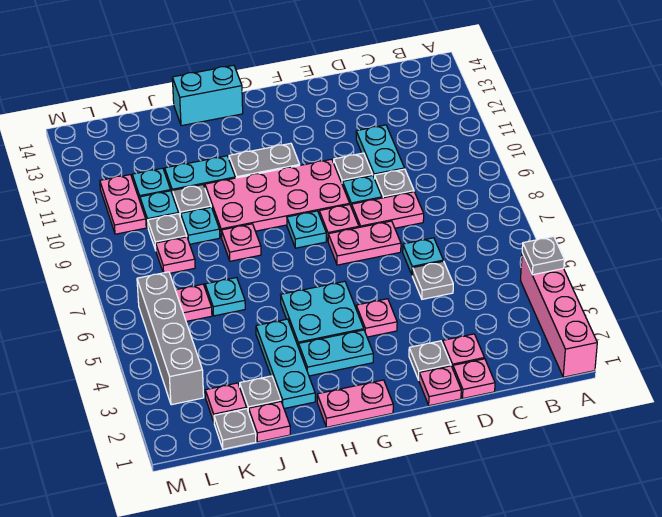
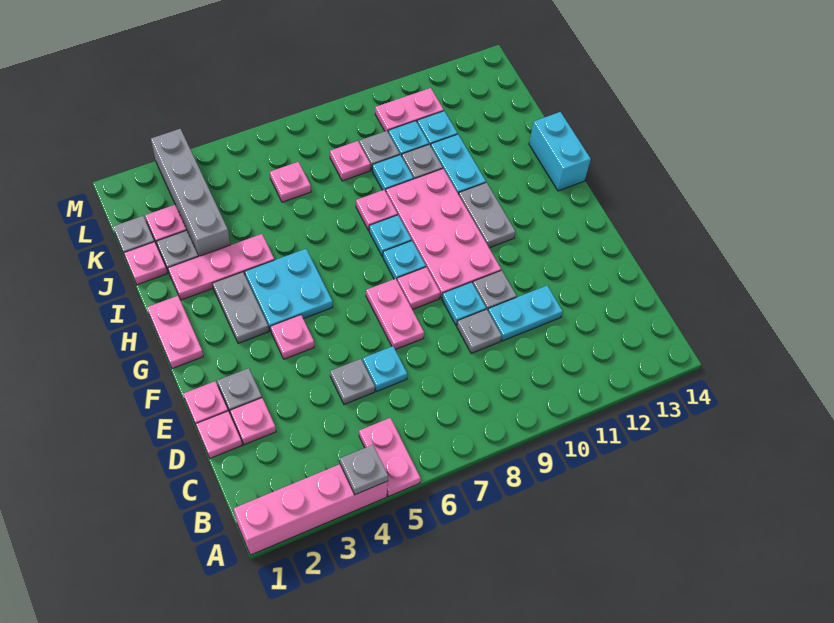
pink plate D8:E8 level 1 -> pink plate A5:B5 level 1
cyan plate G3:H3 level 1 -> grey plate G3:H3 level 1
cyan plate I2:I4 level 1 -> pink plate I2:I4 level 1
cyan plate J6 level 1 -> cyan plate H8 level 1
grey brick L3:L6 level 1 -> grey brick J3:M3 level 1

